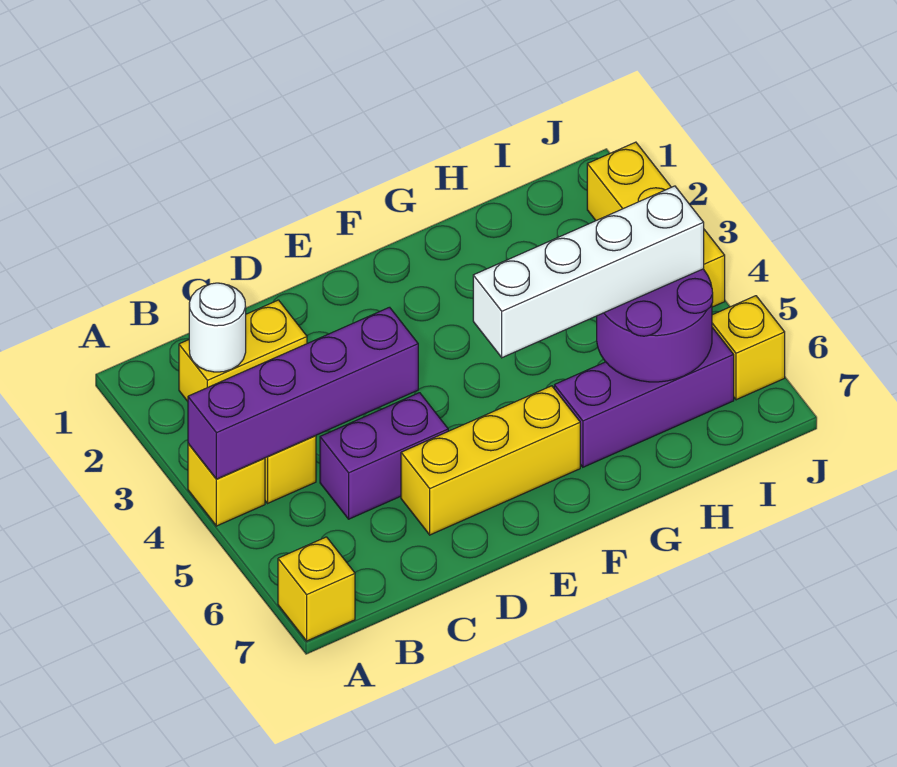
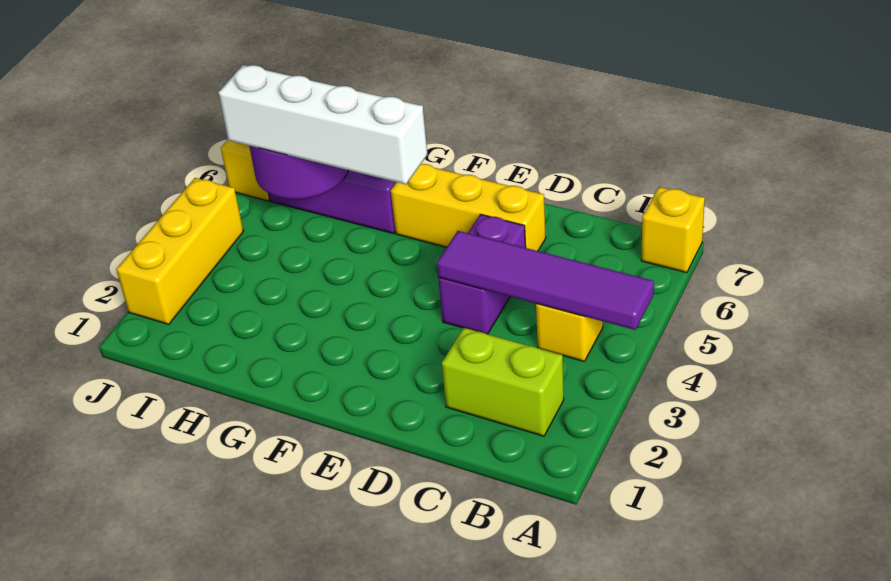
yellow brick A4 level 1 -> none
purple brick A4:D4 level 2 -> purple tile A4:D4 level 2
yellow brick B2:C2 level 1 -> lime brick B2:C2 level 1
white round brick B2 level 2 -> none
purple brick C5:D5 level 1 -> purple brick D4:D5 level 1

